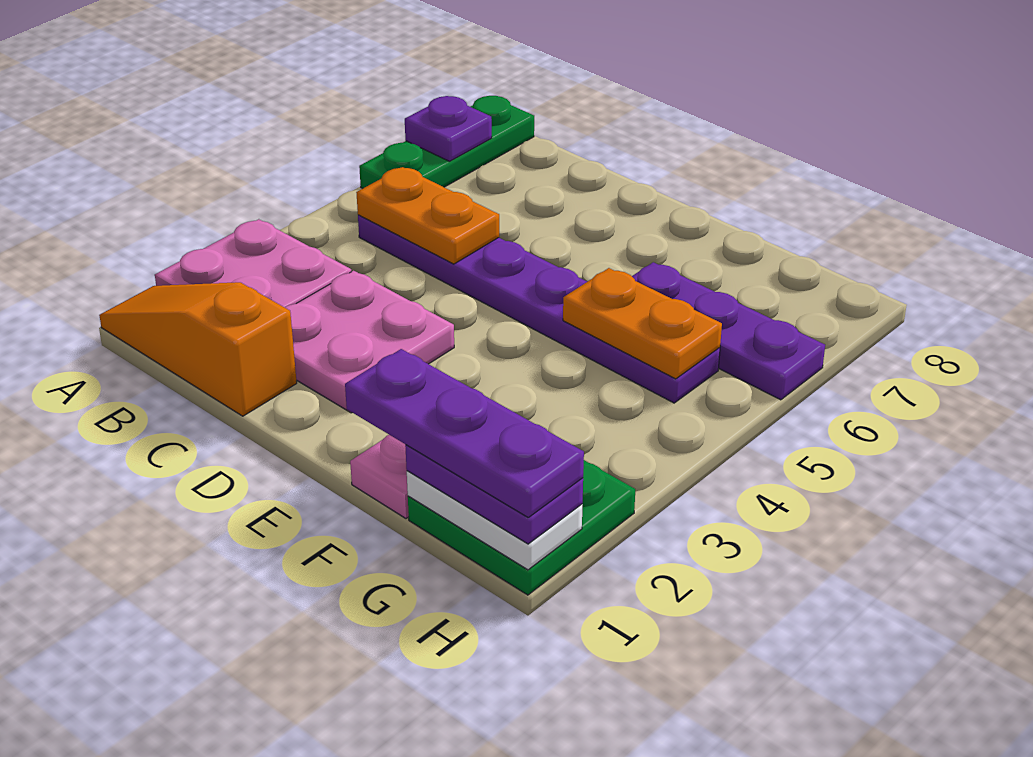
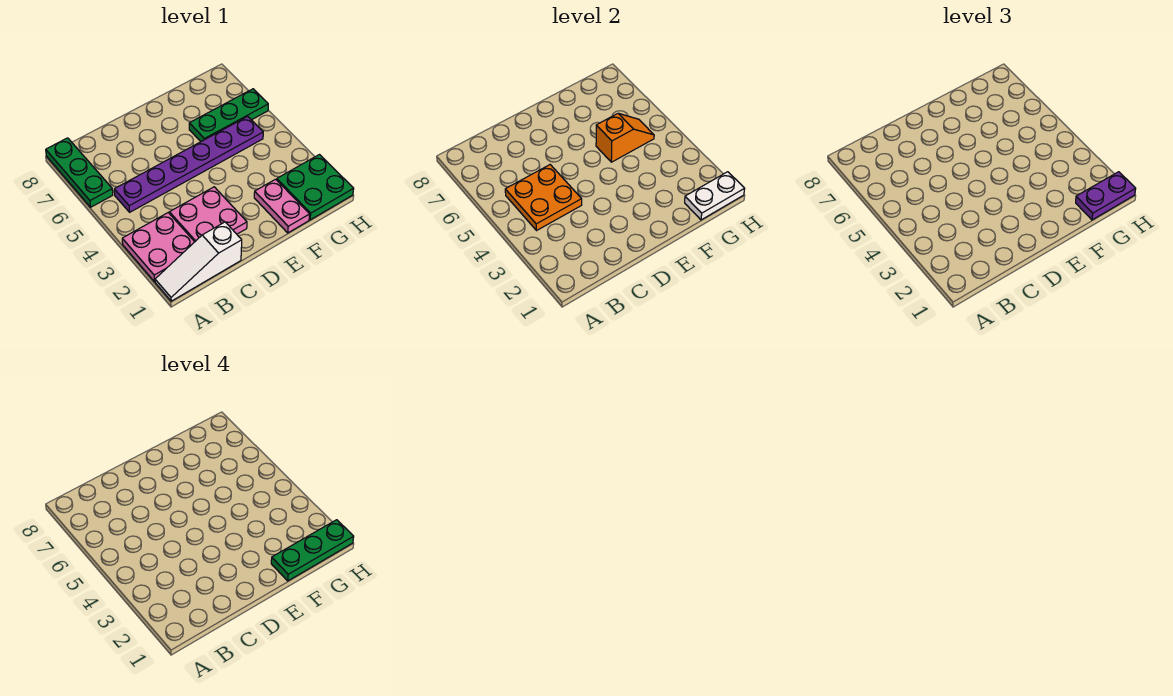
orange slope A1:C1 level 1 top C -> white slope A1:C1 level 1 top C
purple plate A7 level 2 -> none
orange plate B5:C5 level 2 -> orange plate B4:C5 level 2
purple plate F1:H1 level 4 -> green plate F1:H1 level 4
orange plate F5:G5 level 2 -> orange slope F5:G5 level 2 top F
purple plate F6:H6 level 1 -> green plate F6:H6 level 1

